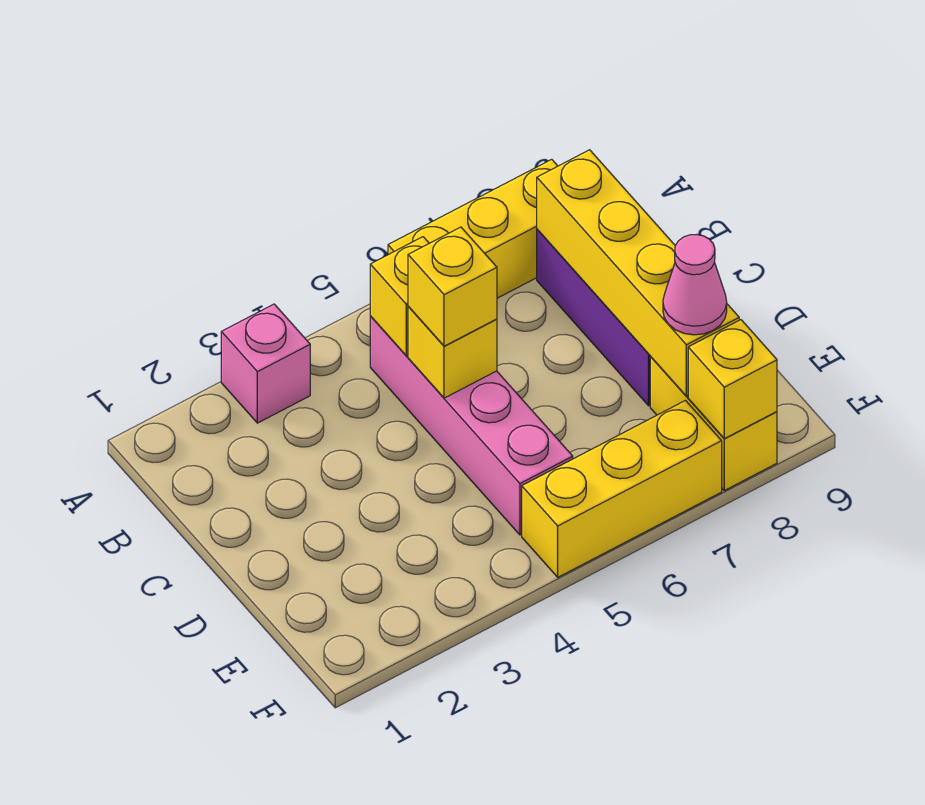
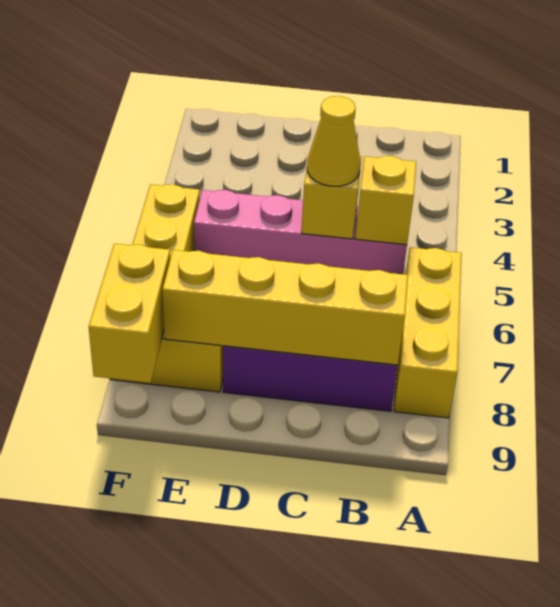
pink brick A3 level 1 -> none
yellow brick C5 level 3 -> yellow cone C5 level 3
pink cone E8 level 3 -> none
yellow brick F8 level 2 -> yellow brick F8:F9 level 2

